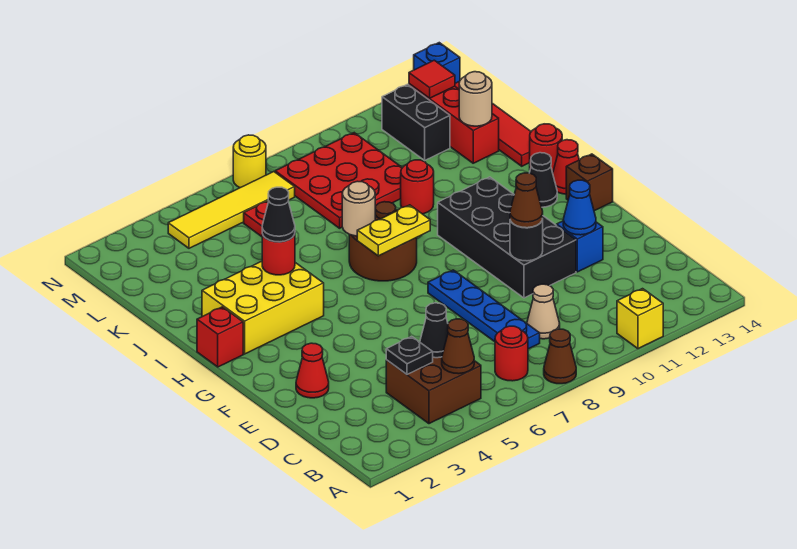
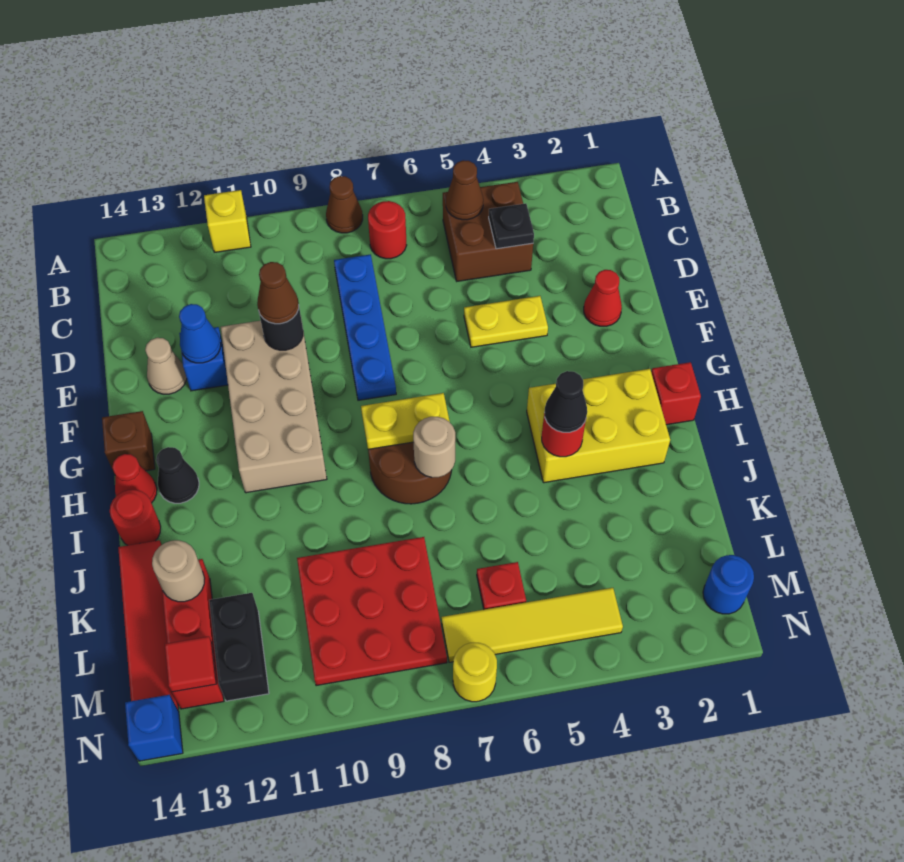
black cone C5 level 2 -> none
tan cone C9 level 1 -> tan cone E13 level 1
none -> yellow plate E4:E5 level 1
black brick E10:H11 level 1 -> tan brick E10:H11 level 1
red round brick J10 level 1 -> none
none -> blue round brick M1 level 1

